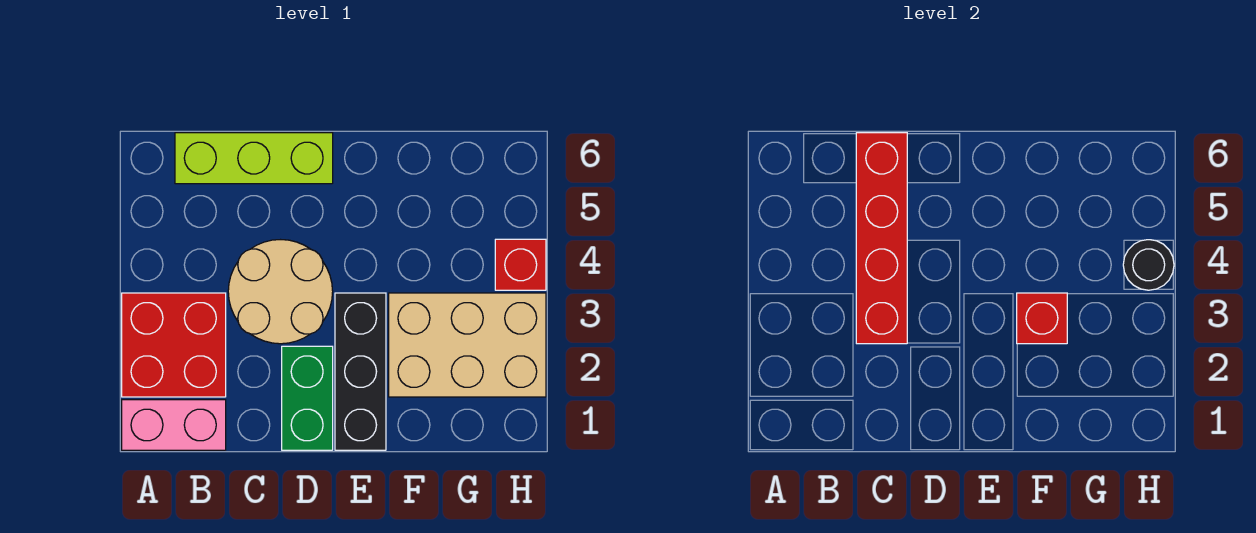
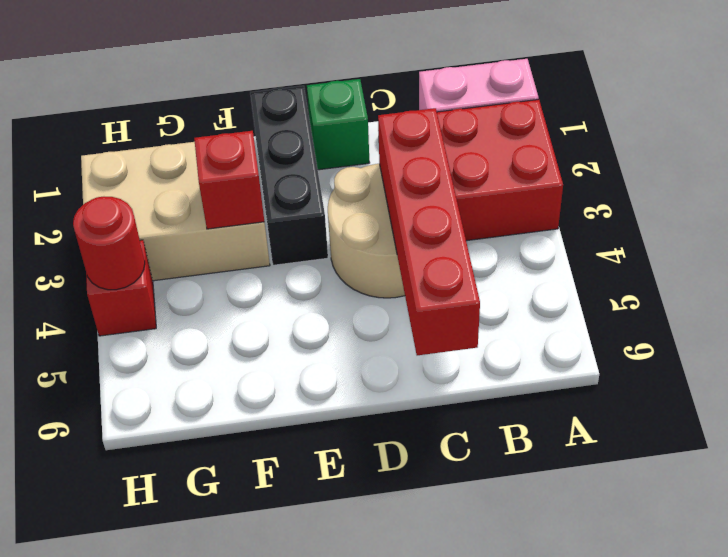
lime brick B6:D6 level 1 -> none
green brick D1:D2 level 1 -> green brick D1 level 1
black round brick H4 level 2 -> red round brick H4 level 2

